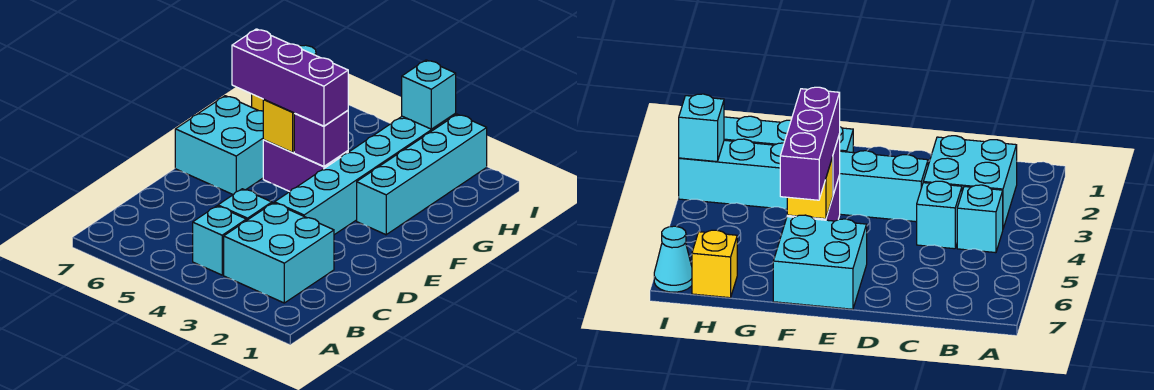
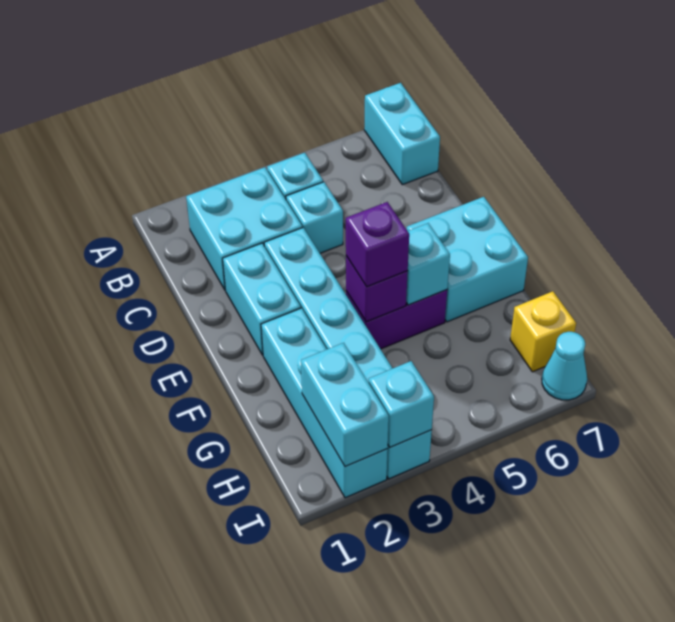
none -> cyan brick A7:B7 level 1
none -> cyan brick D2:E2 level 1
purple brick F4:F6 level 3 -> purple brick F4 level 3
yellow brick F5 level 2 -> cyan brick F5 level 2
none -> cyan brick H2:I2 level 2

